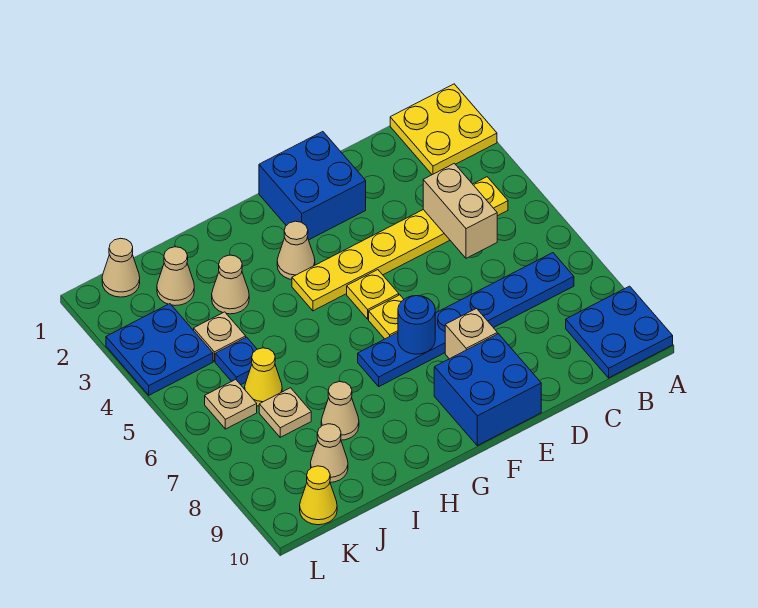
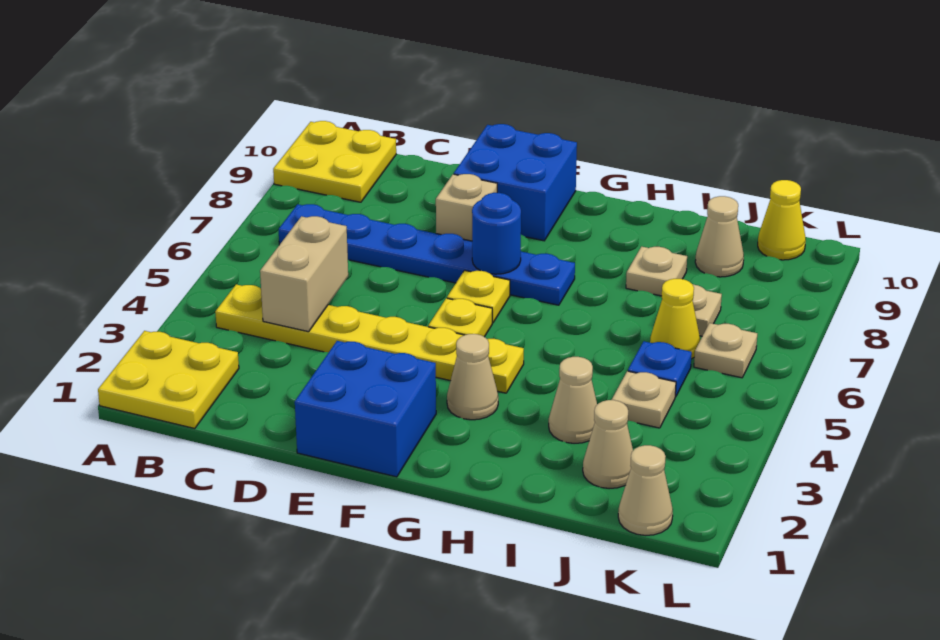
blue plate A9:B10 level 1 -> yellow plate A9:B10 level 1
tan cone I8 level 1 -> tan plate I8 level 1
blue plate K3:L4 level 1 -> none

